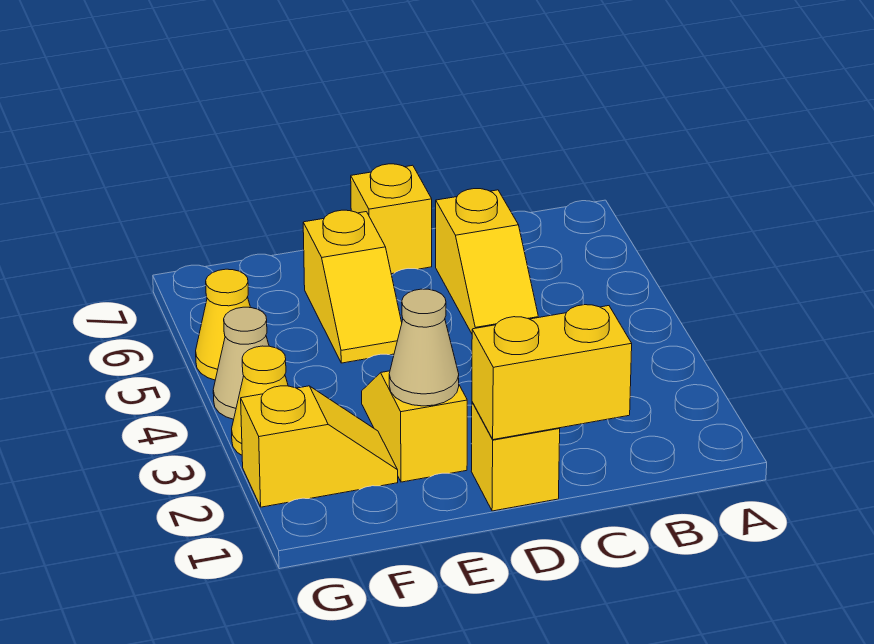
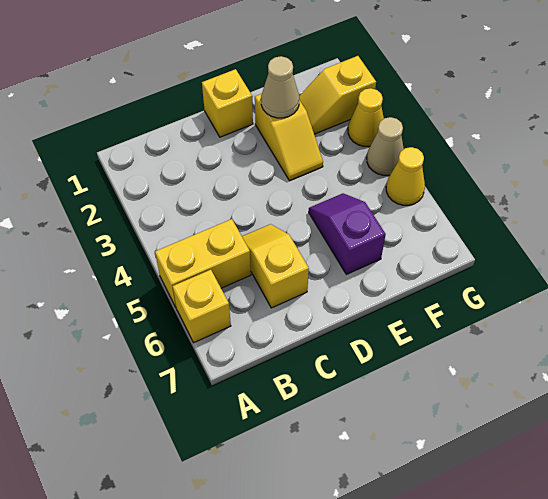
yellow brick C1:D1 level 2 -> yellow brick A5:B5 level 1
yellow brick D7 level 1 -> yellow brick A6 level 1
yellow slope E5:E6 level 1 top 6 -> purple slope E5:E6 level 1 top 6

